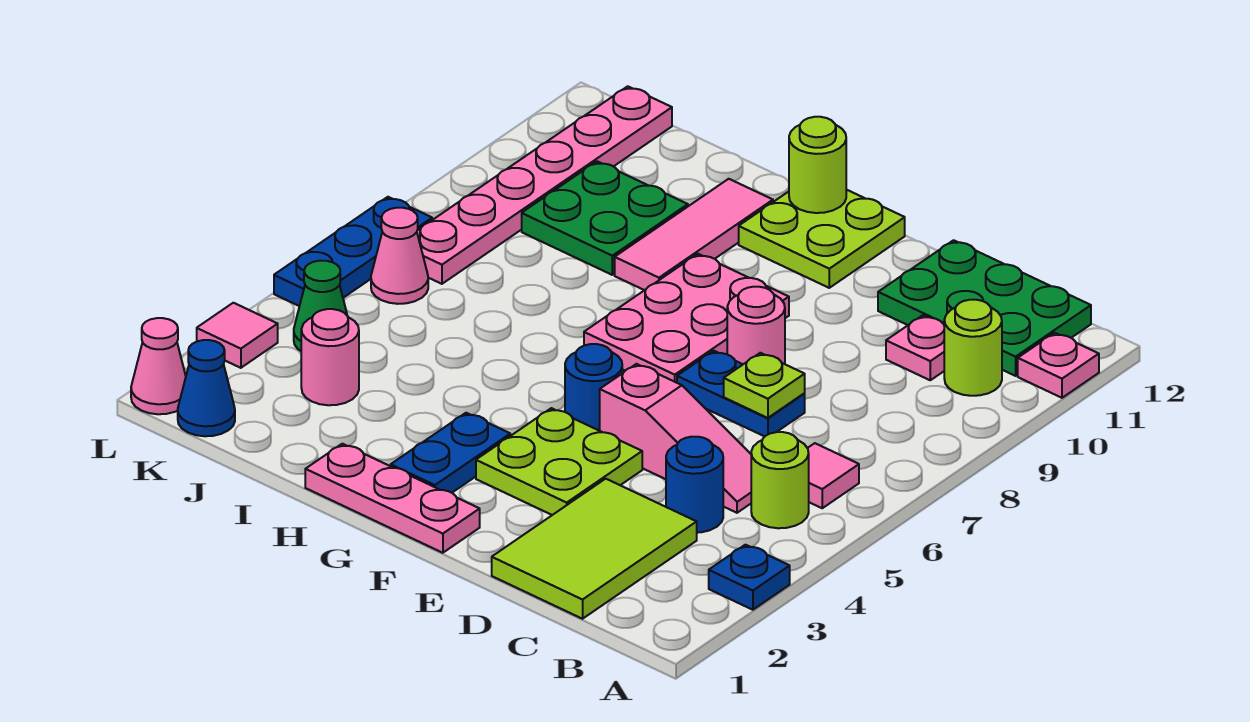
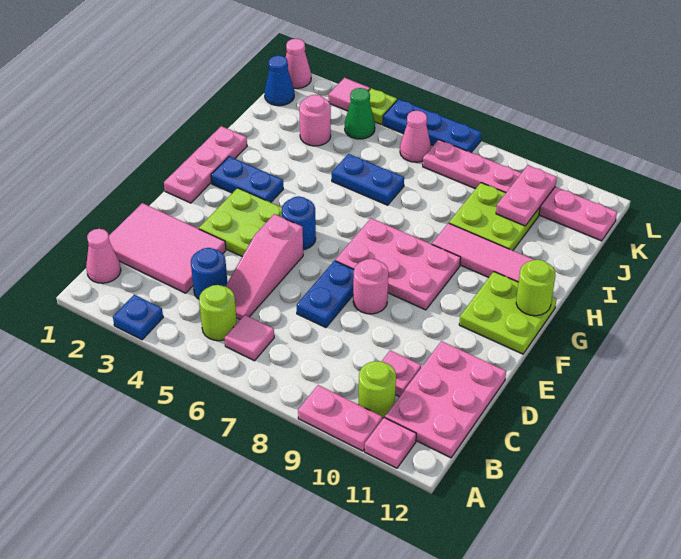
none -> pink plate A9:A10 level 1
none -> pink cone B1 level 1
green plate B11:D12 level 1 -> pink plate B11:D12 level 1
lime tile C1:D3 level 1 -> pink tile C1:D3 level 1
lime plate D7 level 2 -> lime plate L4 level 1
none -> blue plate I5:I6 level 1
green plate I9:J10 level 1 -> lime plate I9:J10 level 1
none -> pink plate J10:K10 level 2

